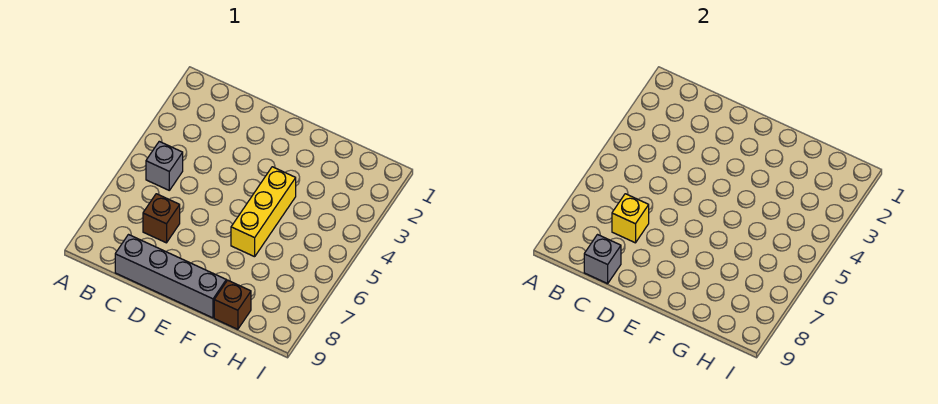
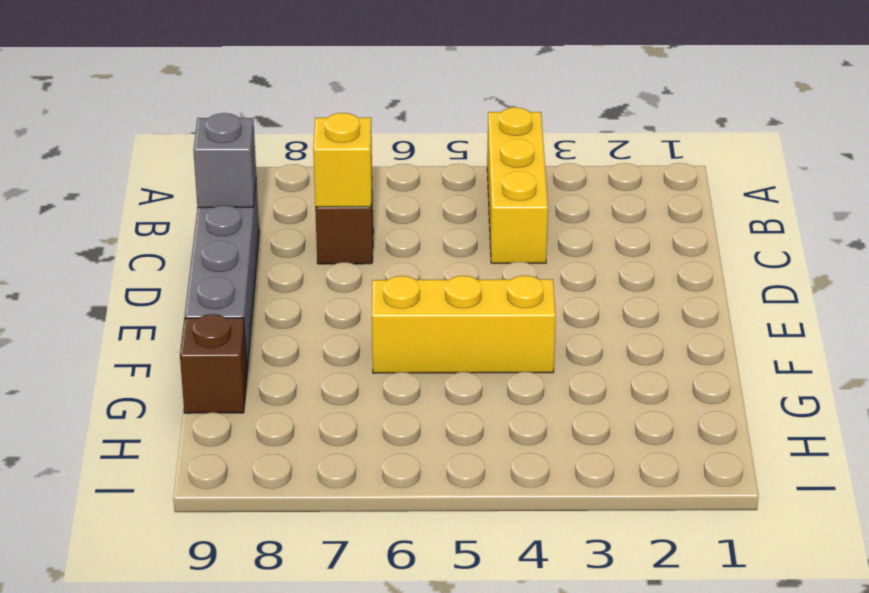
none -> yellow brick A4:C4 level 1
grey brick B5 level 1 -> none

